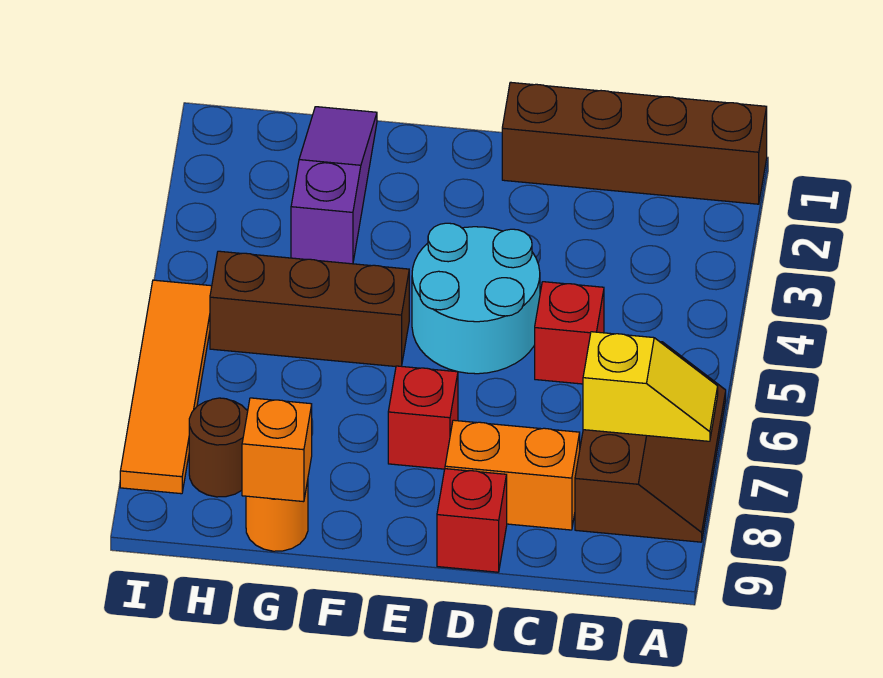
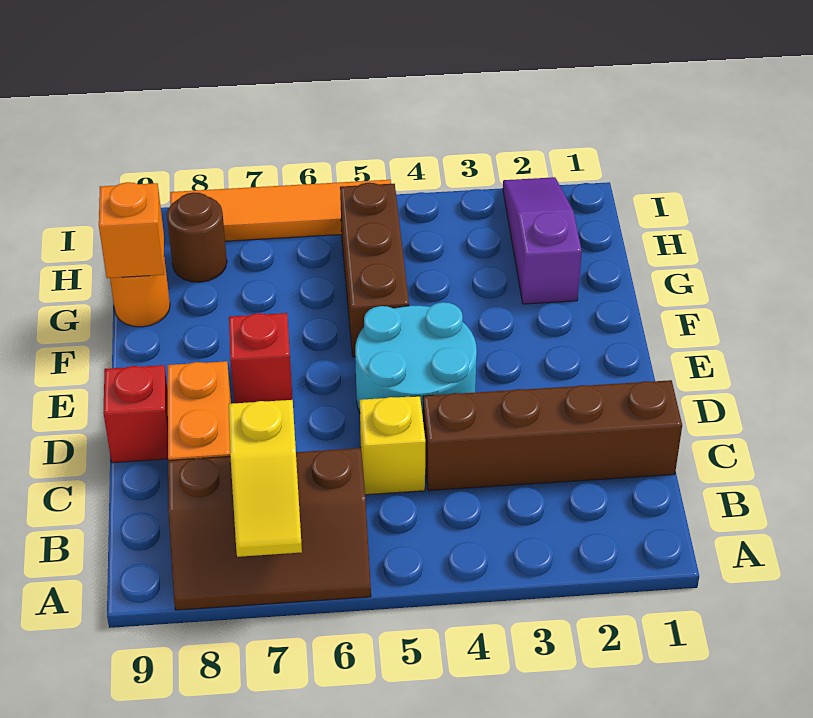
brown brick A1:D1 level 1 -> brown brick C1:C4 level 1
red brick C5 level 1 -> yellow brick C5 level 1
purple slope G1:G3 level 1 top 3 -> purple slope G2:I2 level 1 top G

